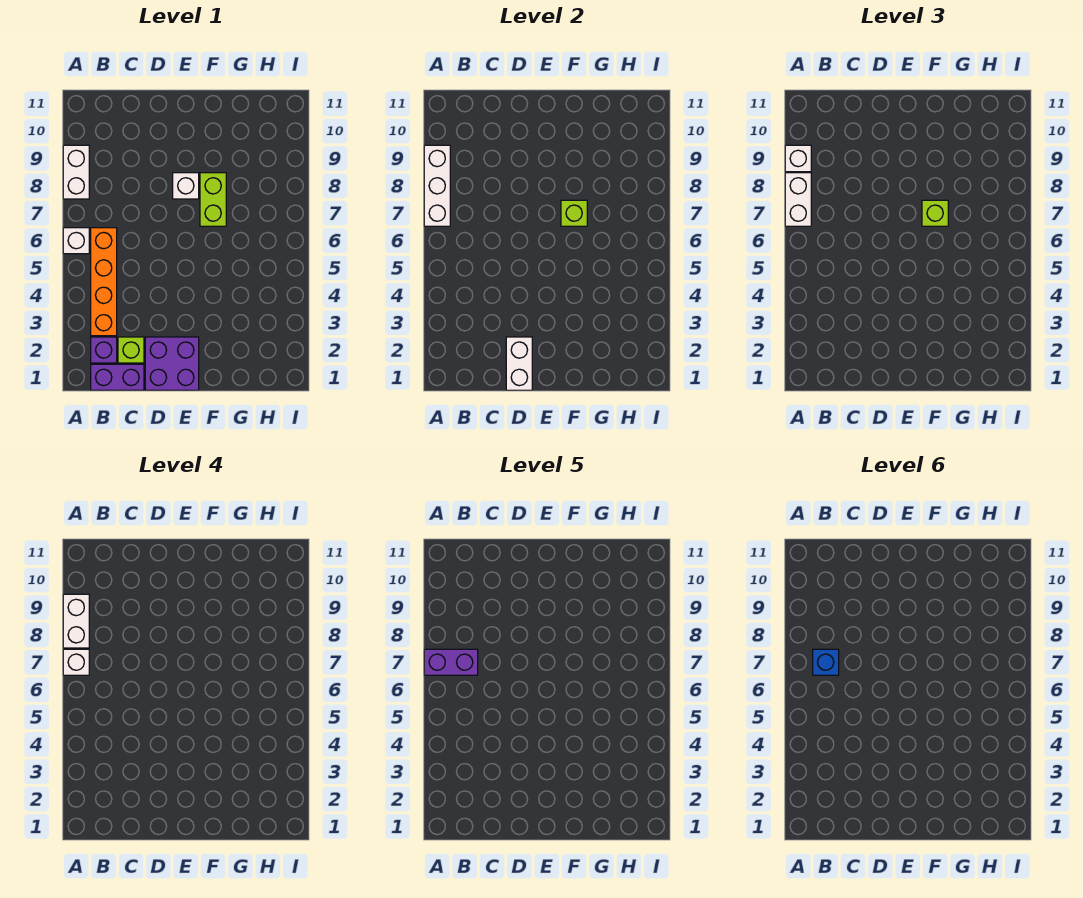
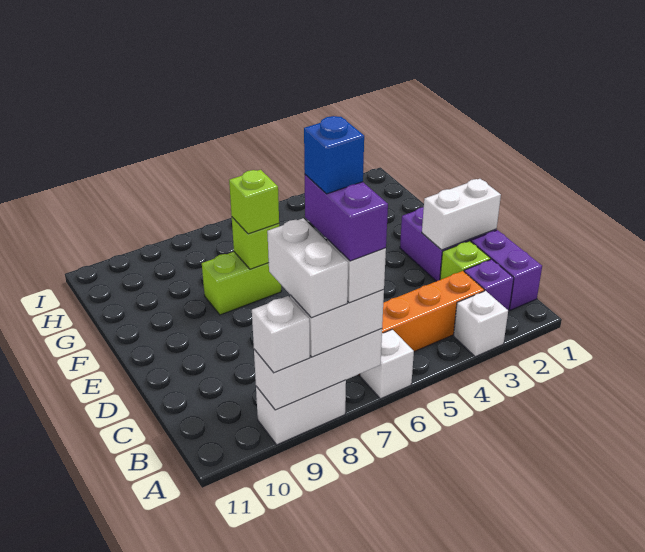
white brick A8:A9 level 4 -> white brick A8:B8 level 4
white brick E8 level 1 -> white brick A3 level 1

